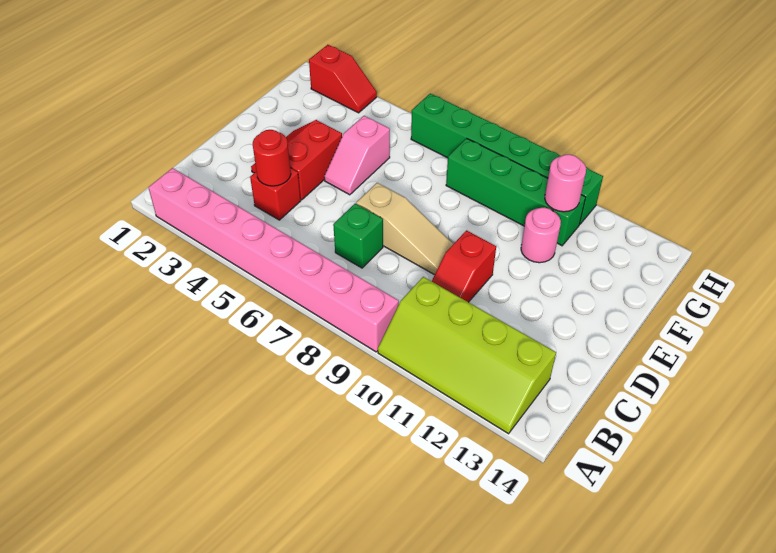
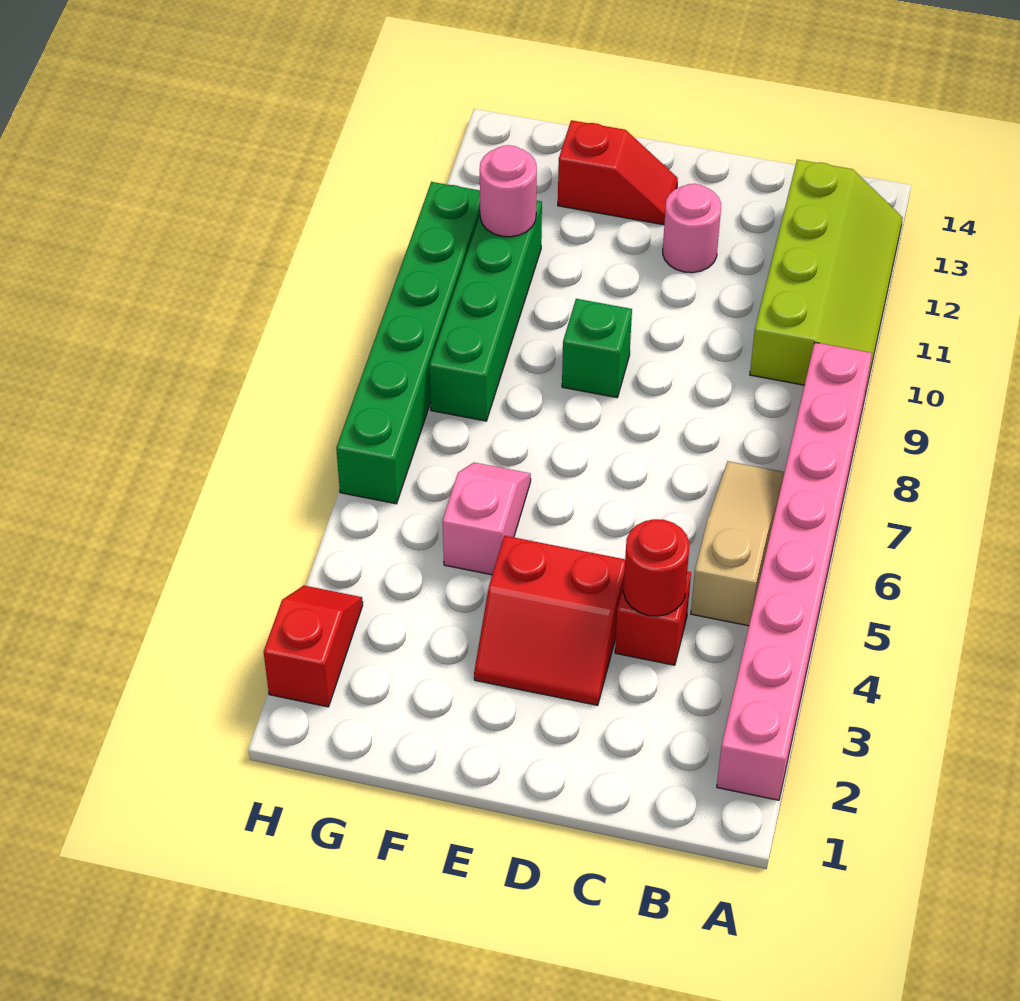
green brick C7 level 1 -> green brick E9 level 1
red slope C10:D10 level 1 top D -> red slope E13:F13 level 1 top F
tan slope D7:D9 level 1 top 7 -> tan slope B5:B7 level 1 top 5
pink slope E5:F5 level 1 top F -> pink slope F5:F6 level 1 top 5
pink round brick F11 level 1 -> pink round brick D12 level 1

